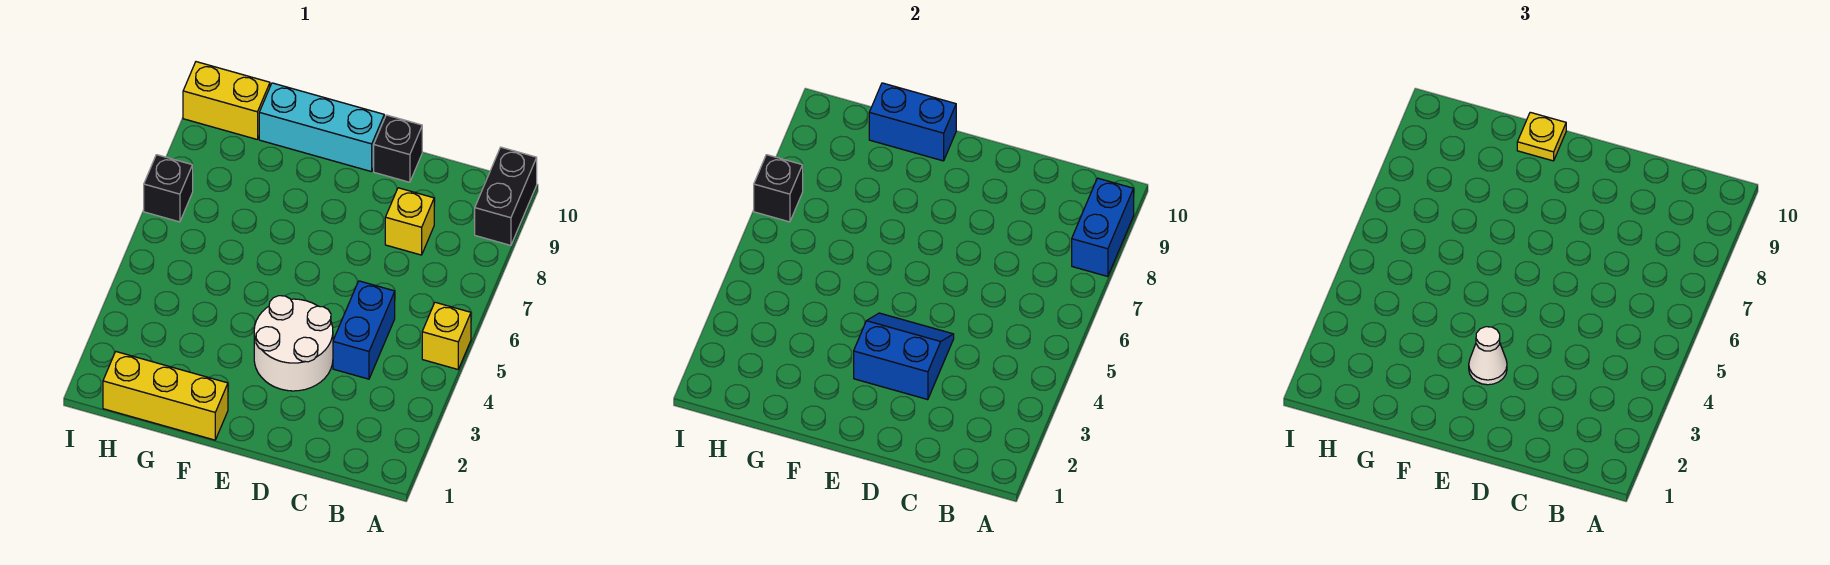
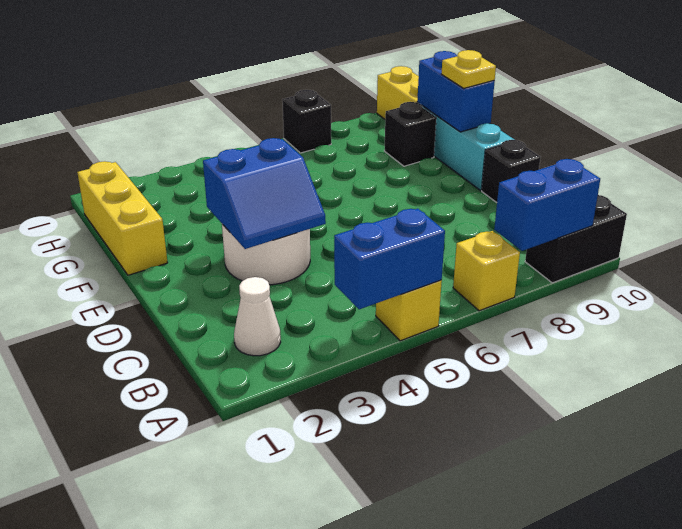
blue brick C4:C5 level 1 -> blue brick A4:A5 level 2
yellow brick C8 level 1 -> yellow brick A7 level 1
blue slope D3:E4 level 2 top 3 -> blue slope D3:E4 level 2 top E
white cone E3 level 3 -> white cone B2 level 1
black brick I7 level 2 -> black brick G9 level 1

